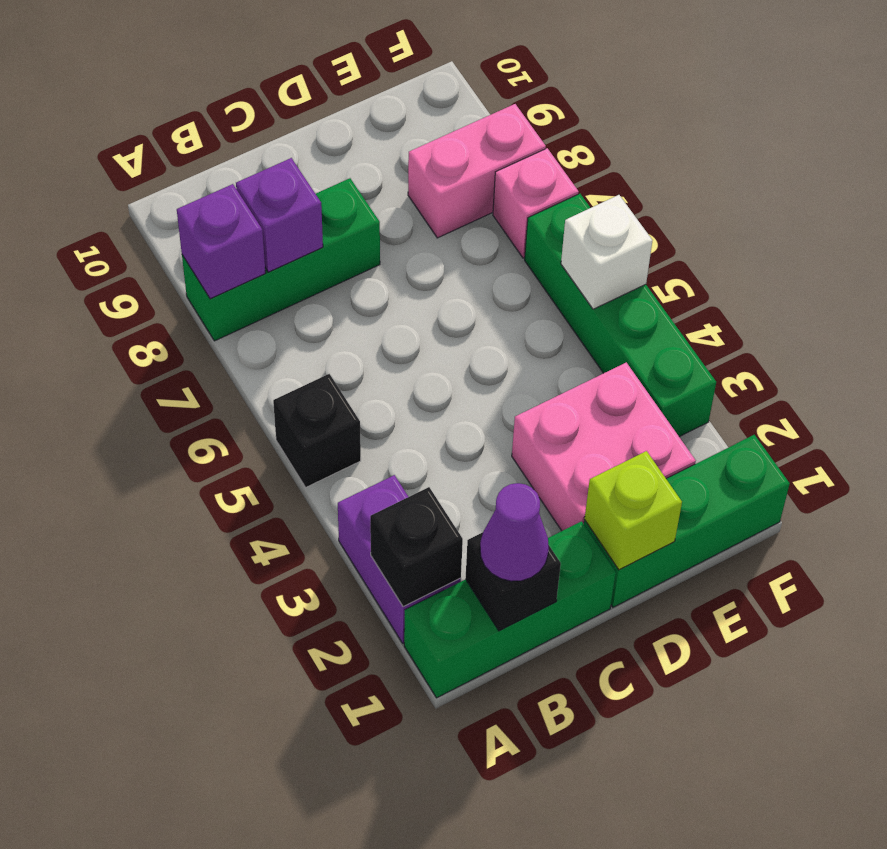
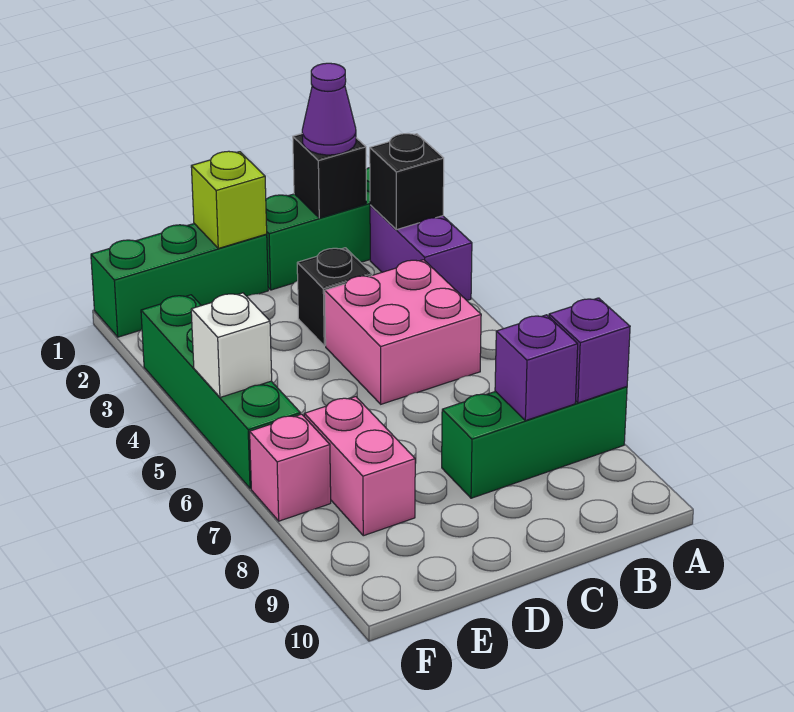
black brick A5 level 1 -> black brick C3 level 1
pink brick D2:E3 level 1 -> pink brick B4:C5 level 1
pink brick E8:F8 level 1 -> pink brick E7:E8 level 1

